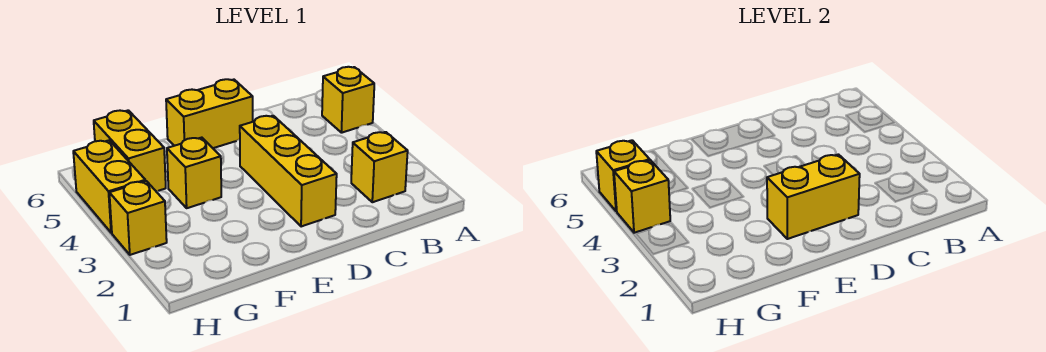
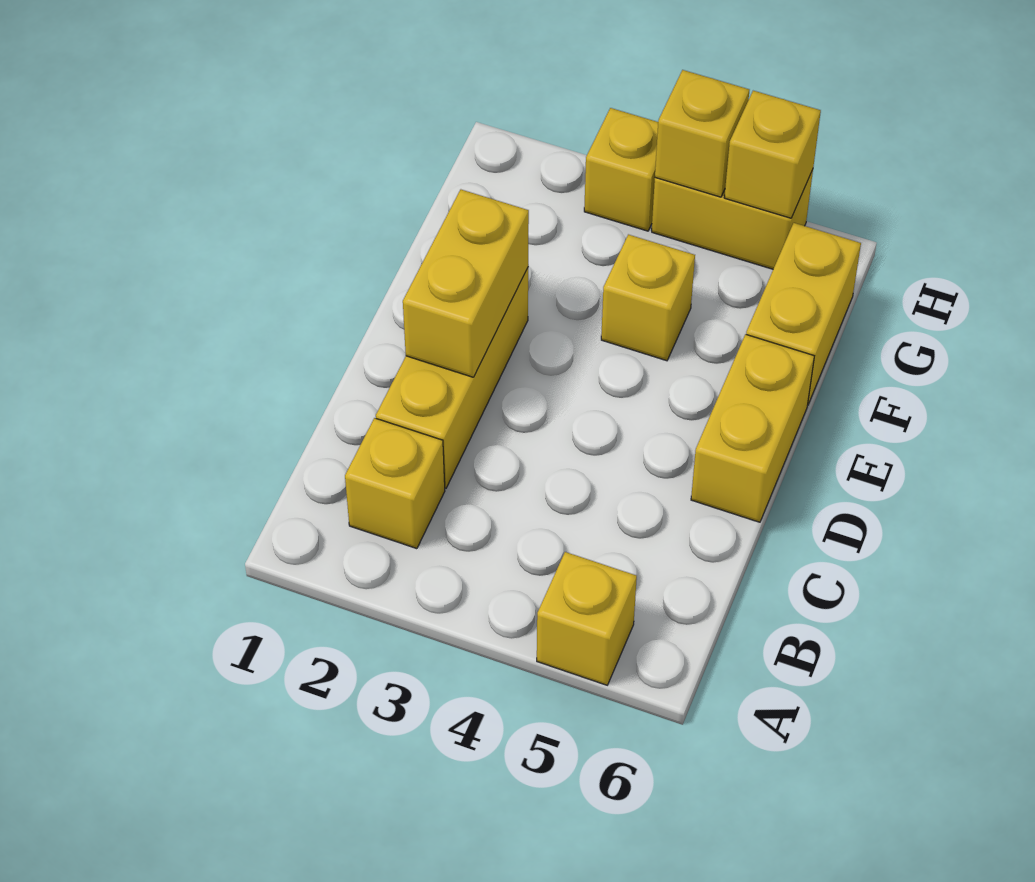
yellow brick D2:D4 level 1 -> yellow brick C2:E2 level 1
yellow brick G5:G6 level 1 -> yellow brick F6:G6 level 1

